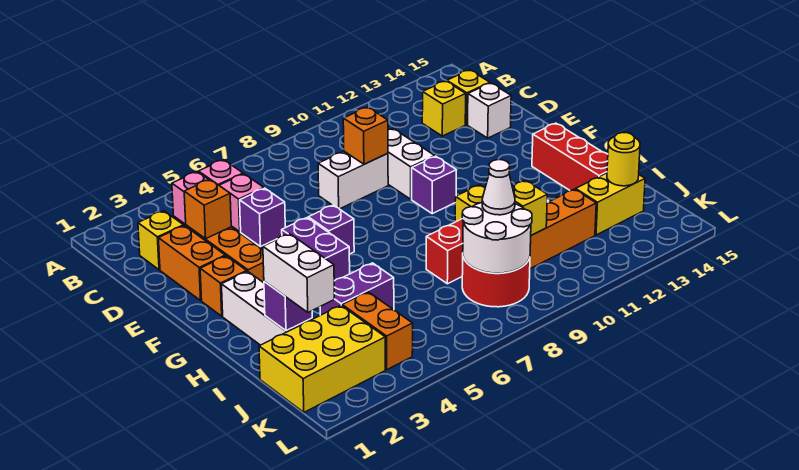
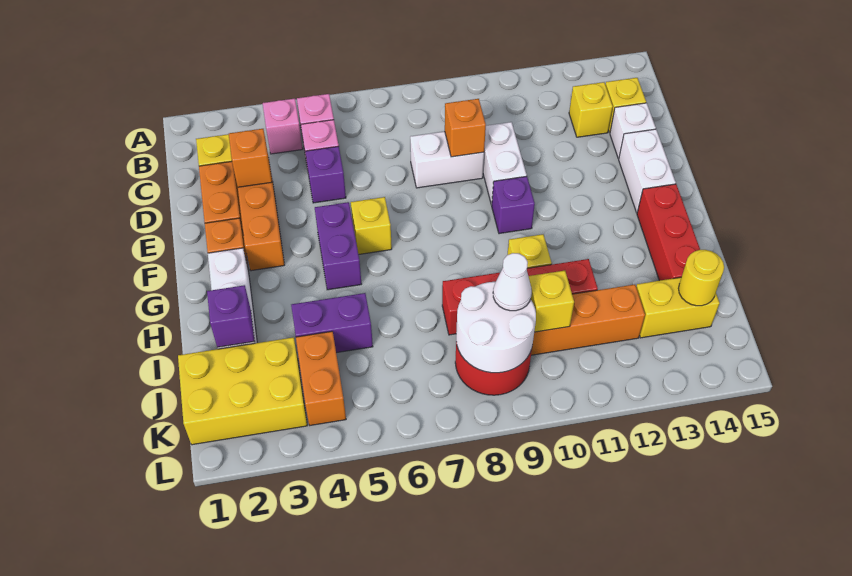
purple brick F6 level 1 -> yellow brick F6 level 1
white brick I2:J2 level 3 -> white brick E14:F14 level 1

